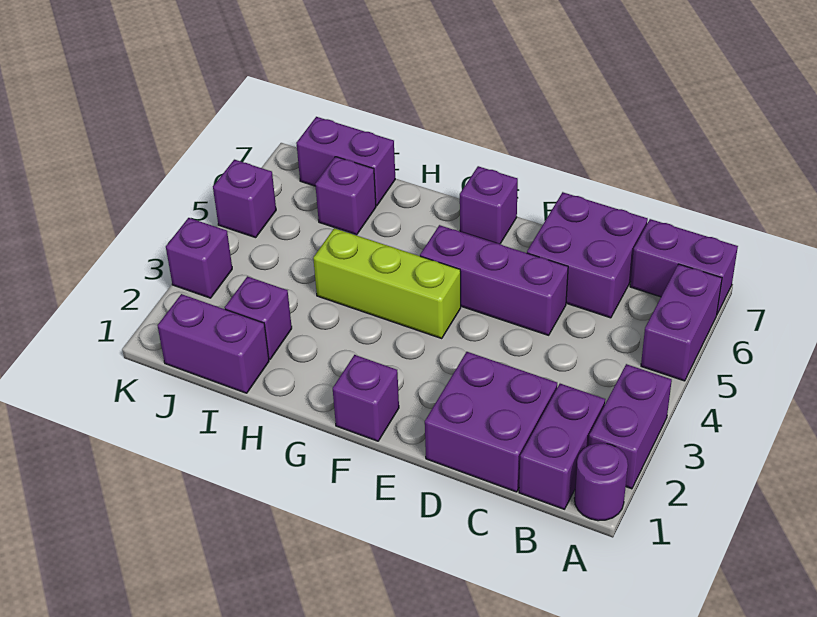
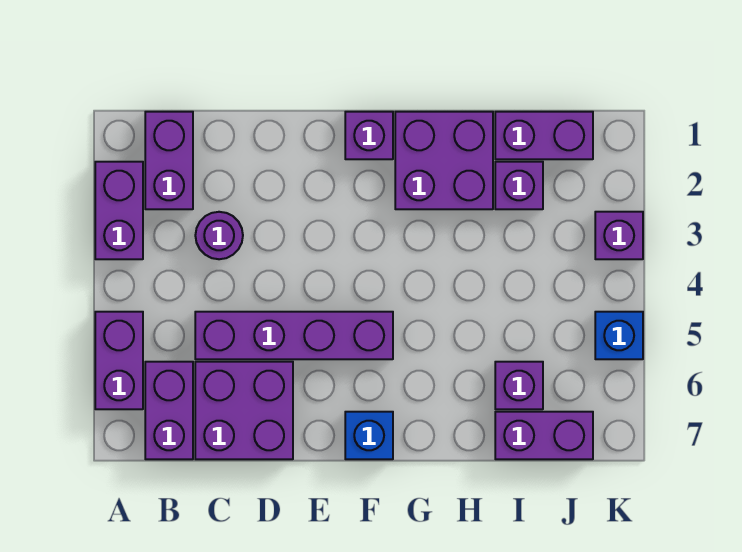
purple round brick A1 level 1 -> purple round brick C3 level 1
purple brick A7:B7 level 1 -> purple brick B6:B7 level 1
purple brick C1:D2 level 1 -> purple brick G1:H2 level 1
purple brick D5:F5 level 1 -> purple brick C5:F5 level 1
lime brick F4:H4 level 1 -> none
purple brick F7 level 1 -> blue brick F7 level 1
purple brick K5 level 1 -> blue brick K5 level 1

